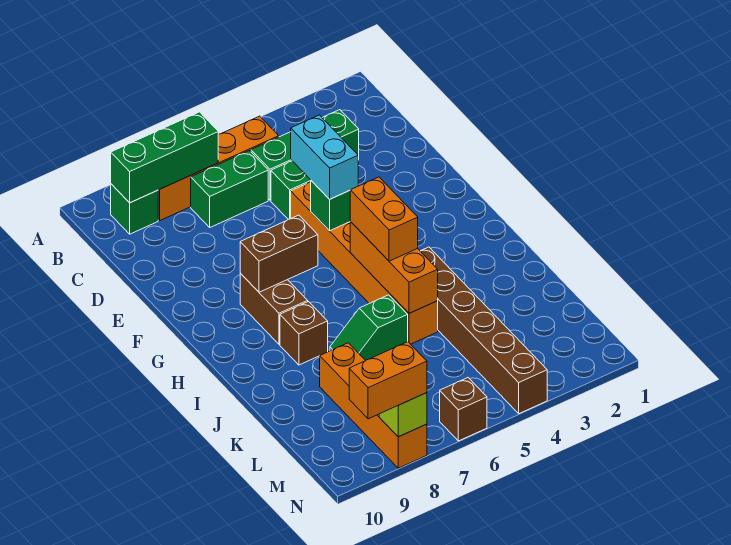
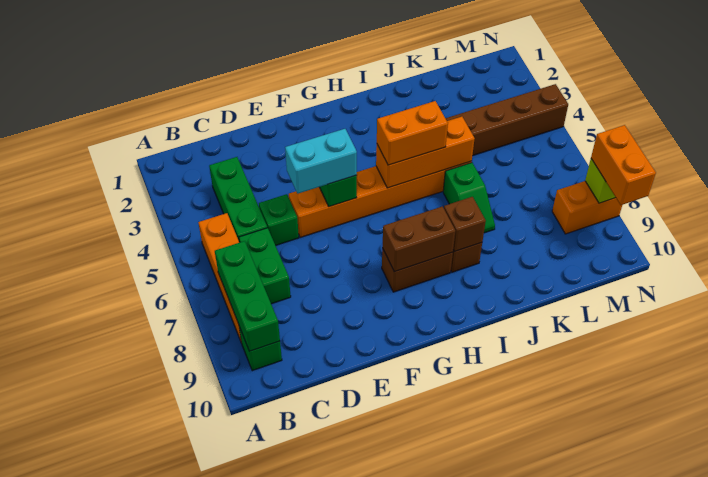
brown brick G7:G8 level 2 -> brown brick G8:H8 level 2
orange brick K8:N8 level 1 -> orange brick M8:N8 level 1
brown brick N6 level 1 -> brown brick I8 level 2

